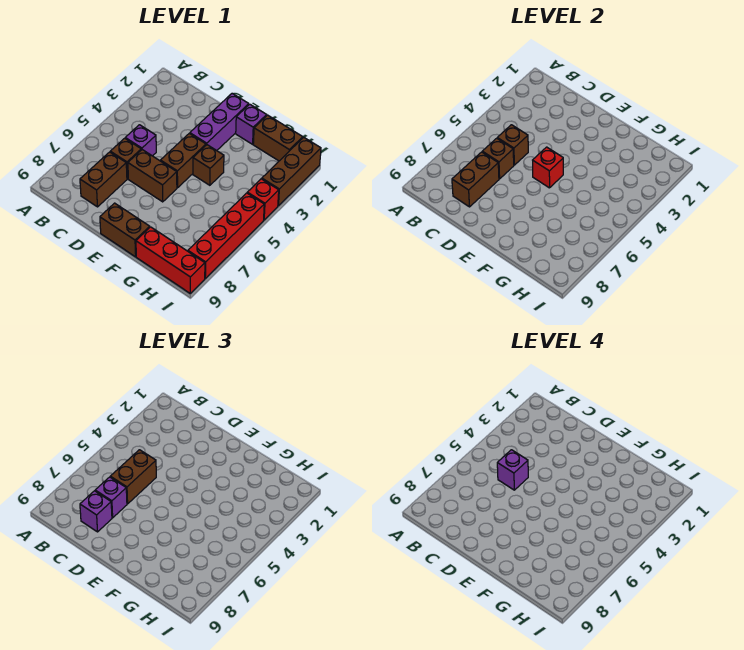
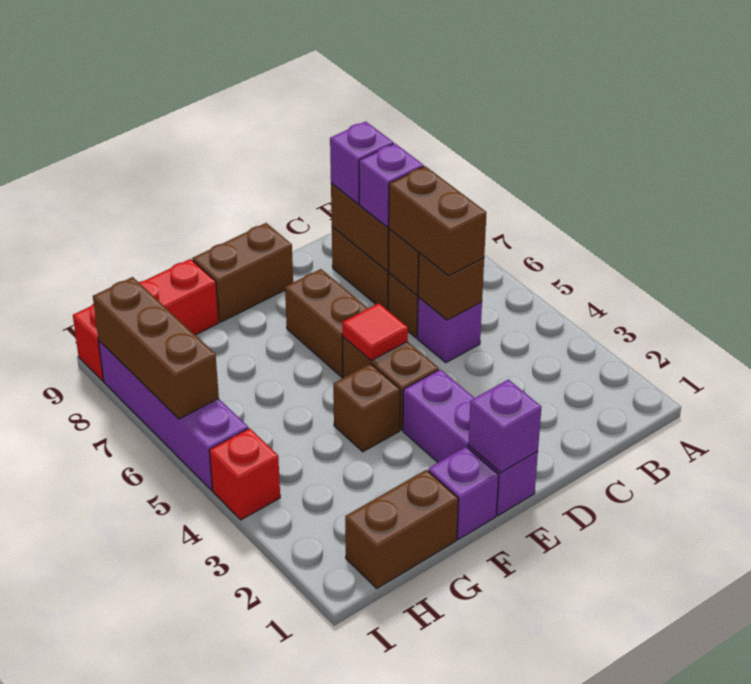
purple brick C5 level 4 -> purple brick E1 level 2
brown brick D6:E6 level 1 -> brown brick E6:E7 level 1
red brick E5 level 2 -> red tile E5 level 2
brown brick I1:I3 level 1 -> brown brick I6:I8 level 2
red brick I5:I8 level 1 -> purple brick I5:I8 level 1

